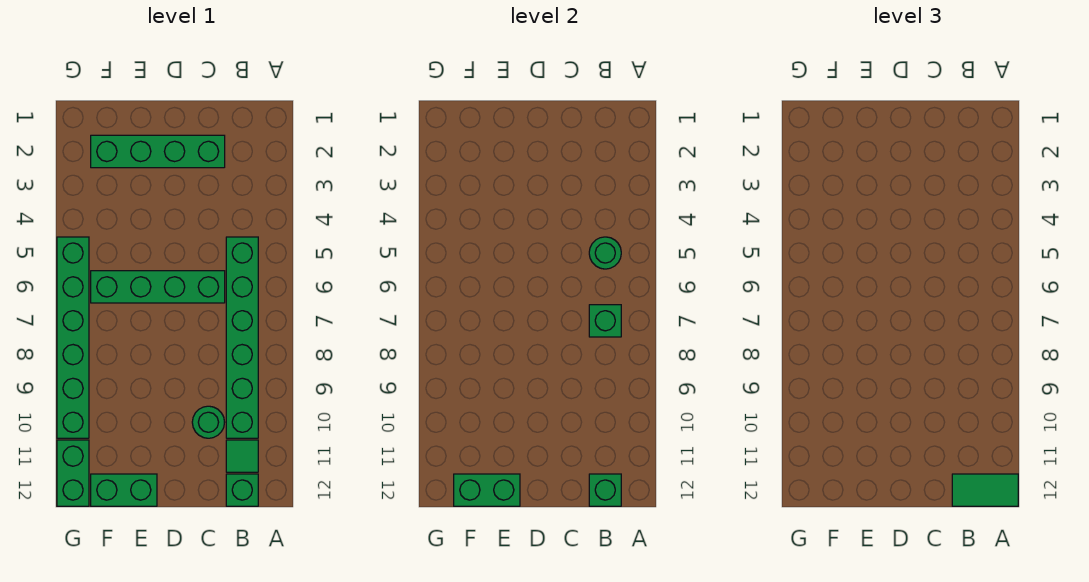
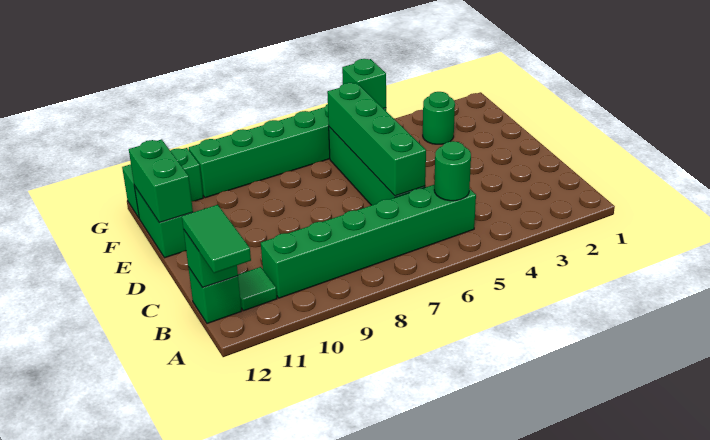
green brick B7 level 2 -> green brick G5 level 2
green brick C2:F2 level 1 -> green brick C6:F6 level 2
green round brick C10 level 1 -> green round brick F3 level 1

